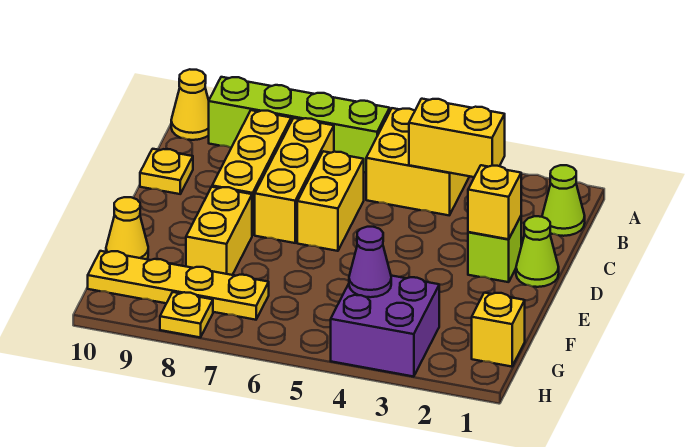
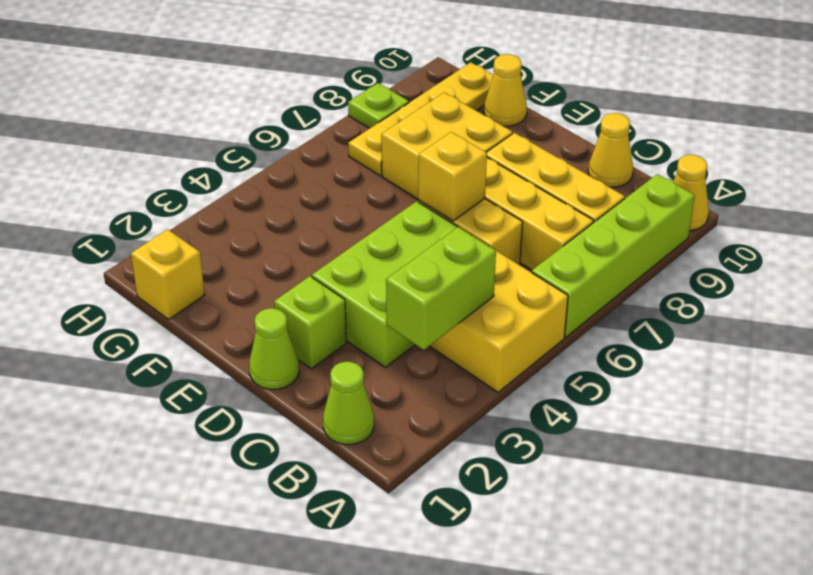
yellow brick B3:B4 level 2 -> lime brick B3:B4 level 2
none -> lime brick C3:D5 level 1
yellow plate C10 level 1 -> yellow cone C10 level 1
yellow brick D2 level 2 -> yellow brick D6 level 2
yellow brick E8:F8 level 1 -> yellow brick E7:F8 level 1
purple brick G3:H4 level 1 -> none
purple cone G4 level 2 -> none
yellow plate H8 level 1 -> lime plate H8 level 1

